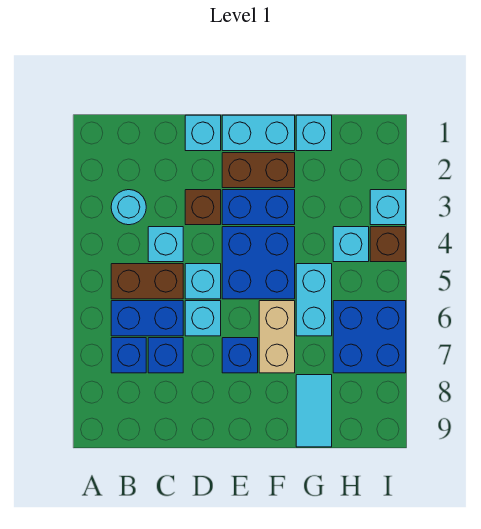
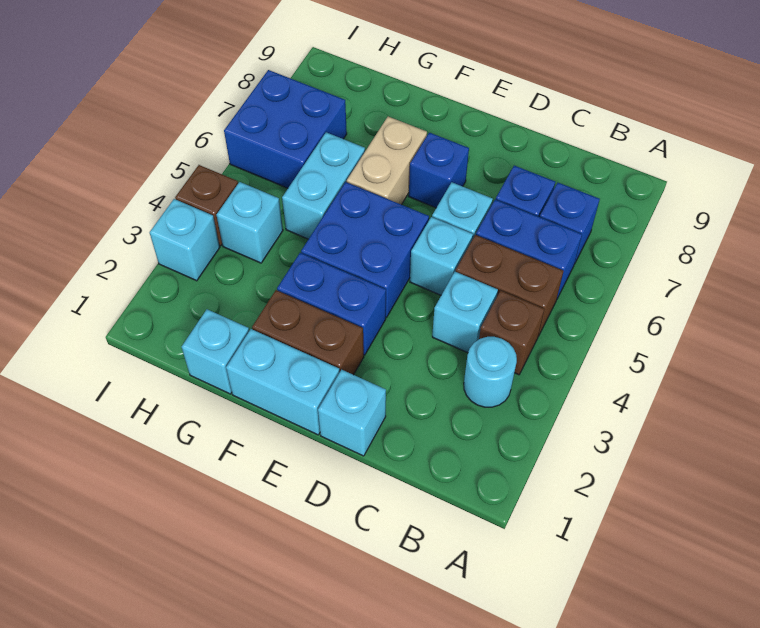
brown brick D3 level 1 -> brown brick B4 level 1
cyan tile G8:G9 level 1 -> none

